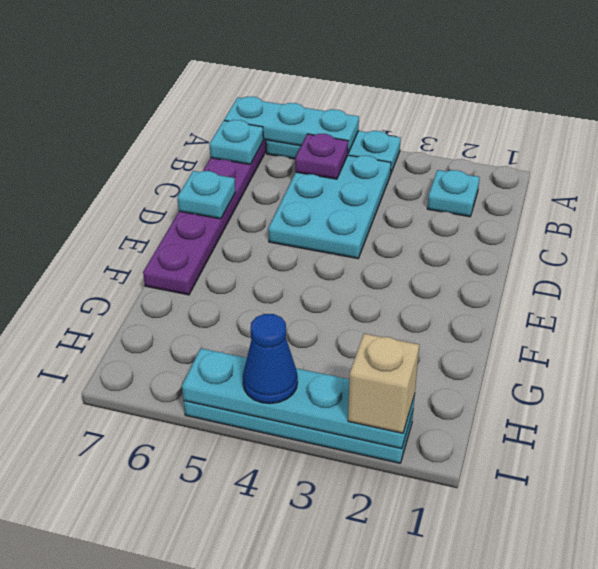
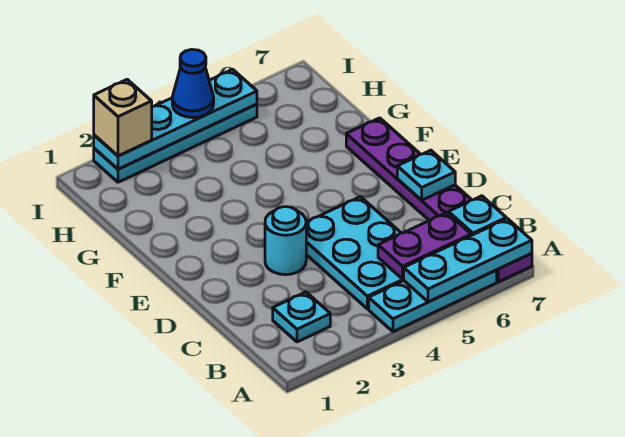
purple plate B5 level 2 -> purple plate B5:B6 level 2
none -> cyan round brick D3 level 1

